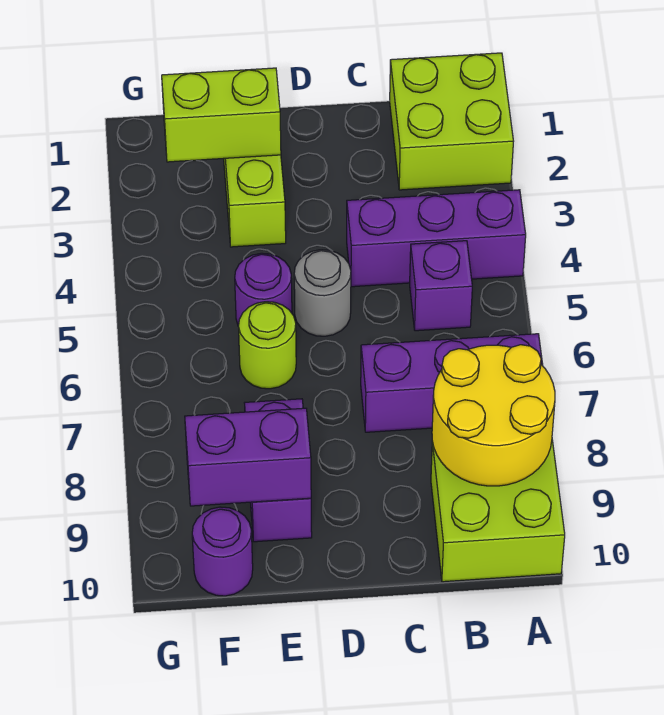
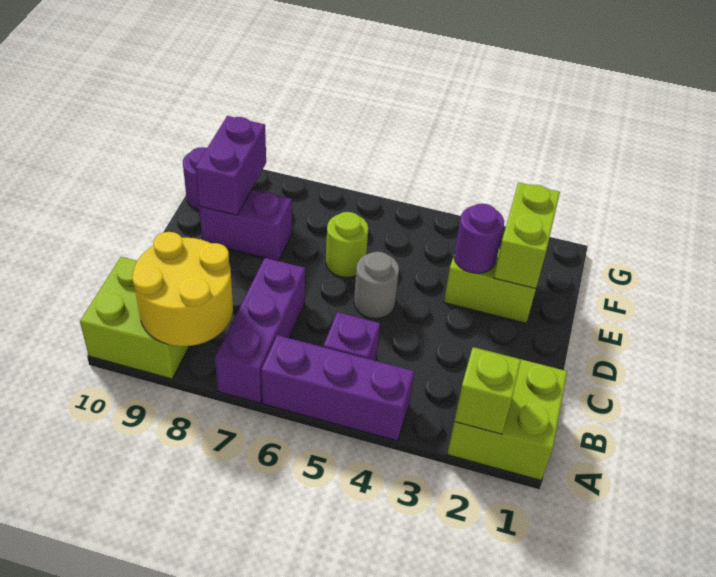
none -> lime brick A2 level 2
purple brick A4:C4 level 1 -> purple brick A4:A6 level 1
purple round brick E5 level 1 -> purple round brick E3 level 2

